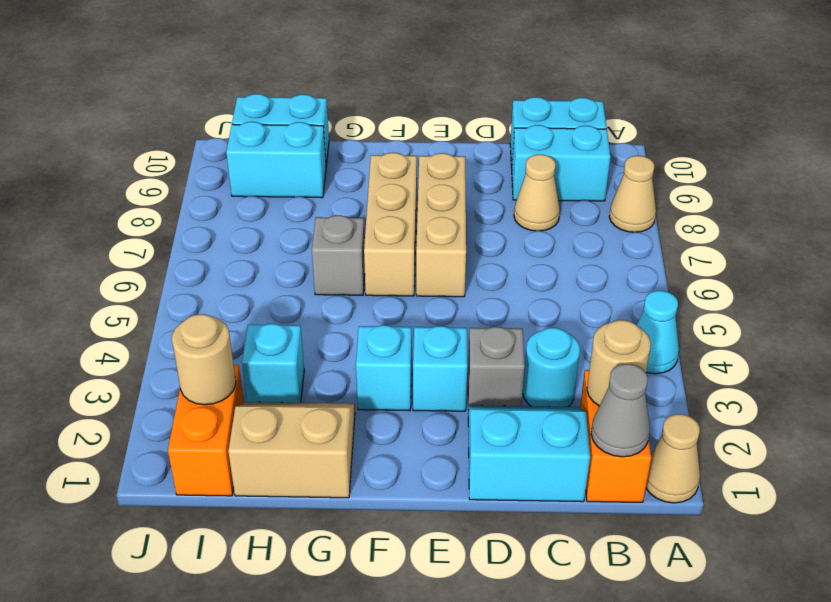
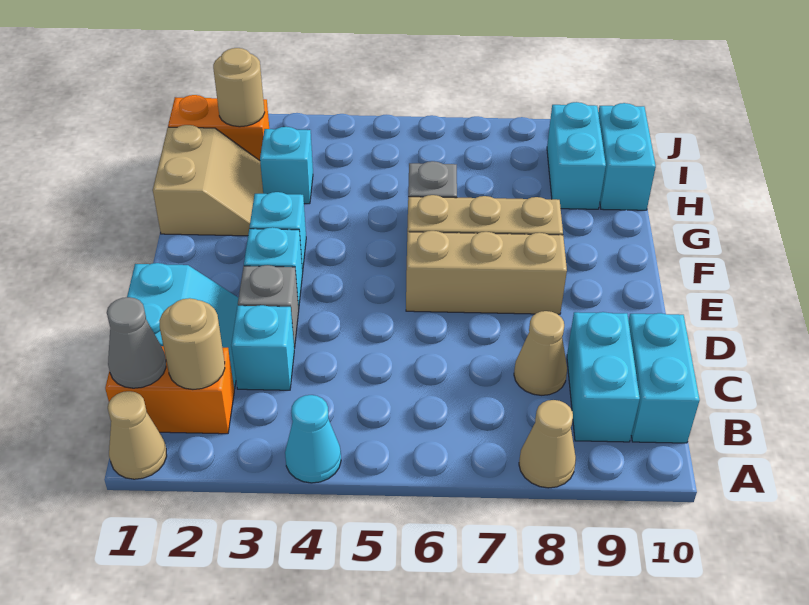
cyan round brick C3 level 1 -> cyan brick C3 level 1

